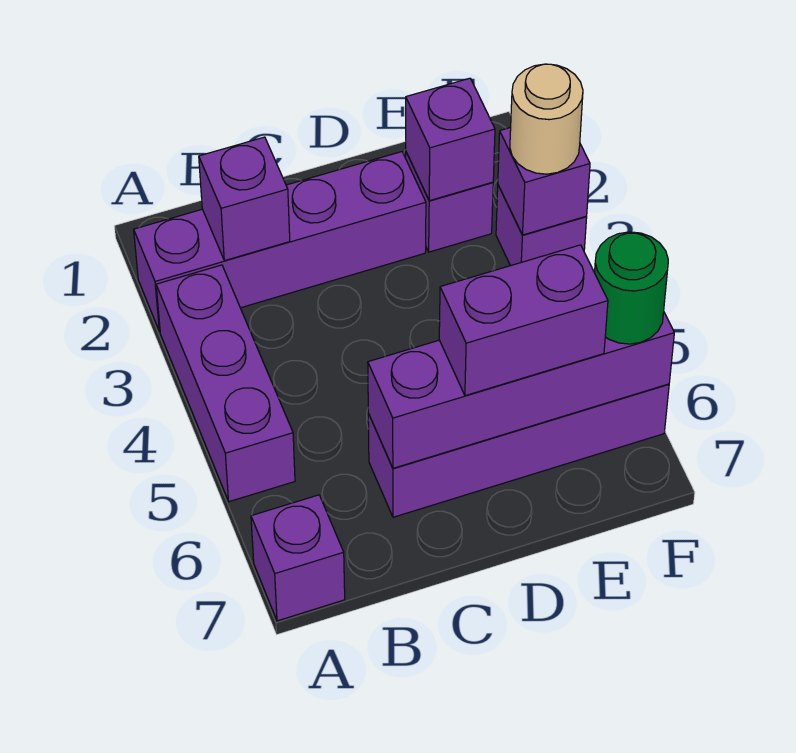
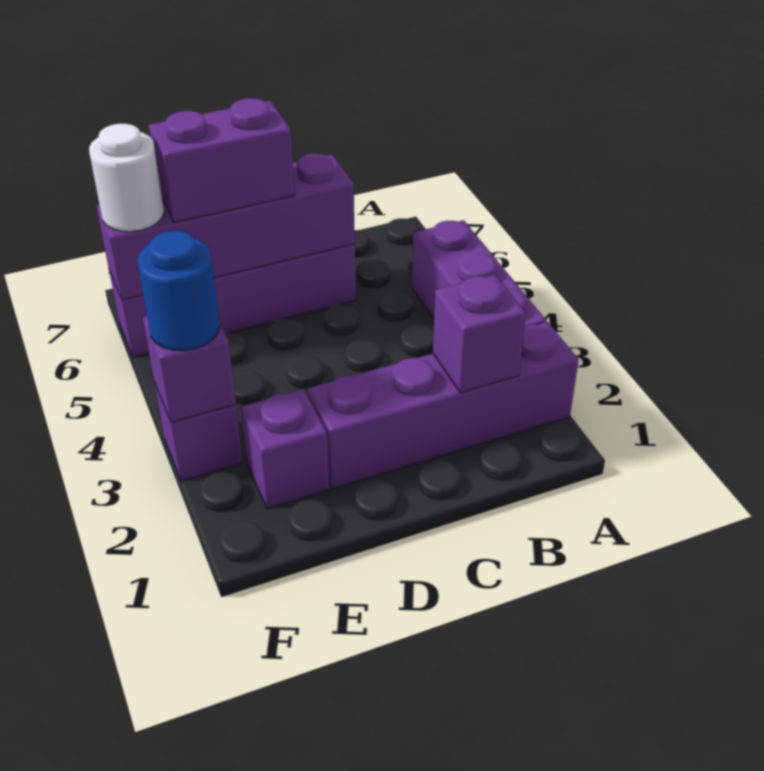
purple brick A7 level 1 -> none
purple brick E2 level 2 -> none
tan round brick F3 level 3 -> blue round brick F3 level 3
green round brick F6 level 3 -> white round brick F6 level 3

